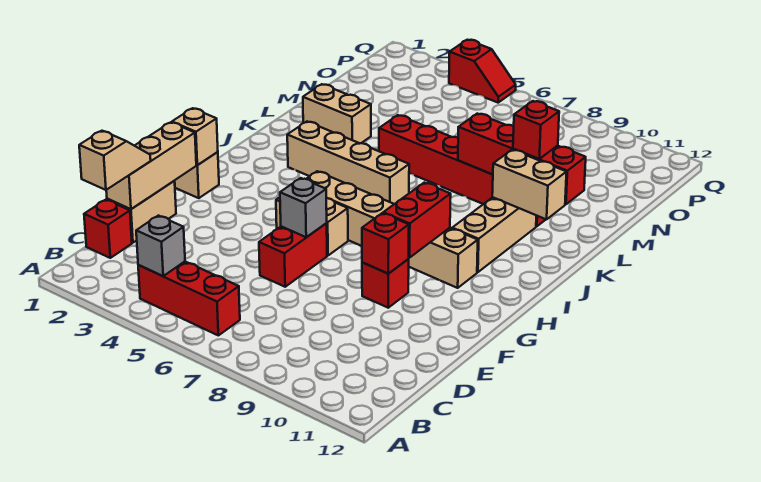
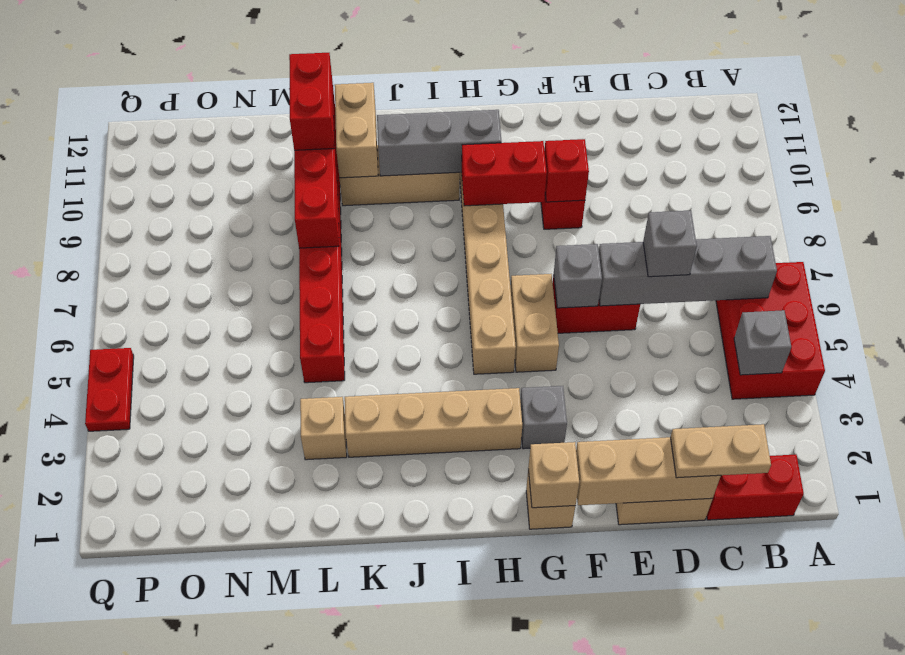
red brick B4:B6 level 1 -> red brick A4:B6 level 1
none -> grey brick B6:E6 level 2
red brick C1 level 1 -> red brick B1:C1 level 1
tan slope C1:D1 level 3 top C -> tan plate C1:D1 level 3
none -> grey brick D6 level 3
none -> grey brick G3 level 1
none -> grey brick H10:J10 level 2
tan brick J3:J6 level 1 -> tan brick H3:K3 level 1
tan brick L2:L3 level 1 -> tan brick L3 level 1
red brick L10 level 3 -> red brick L10:L11 level 3
red slope Q4:Q5 level 1 top 4 -> red plate Q4:Q5 level 1

